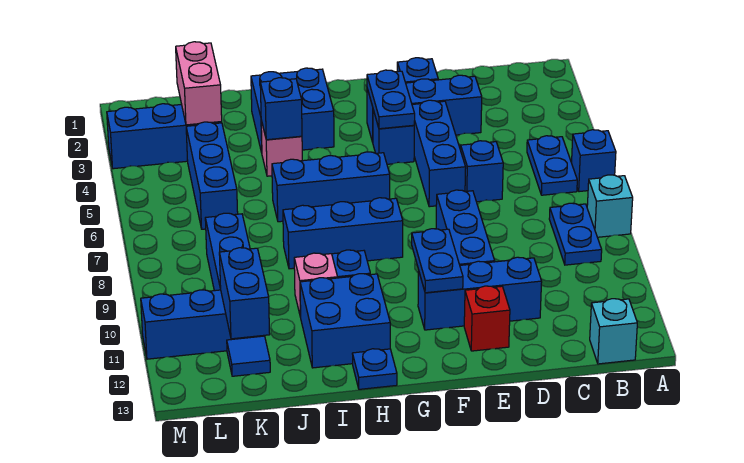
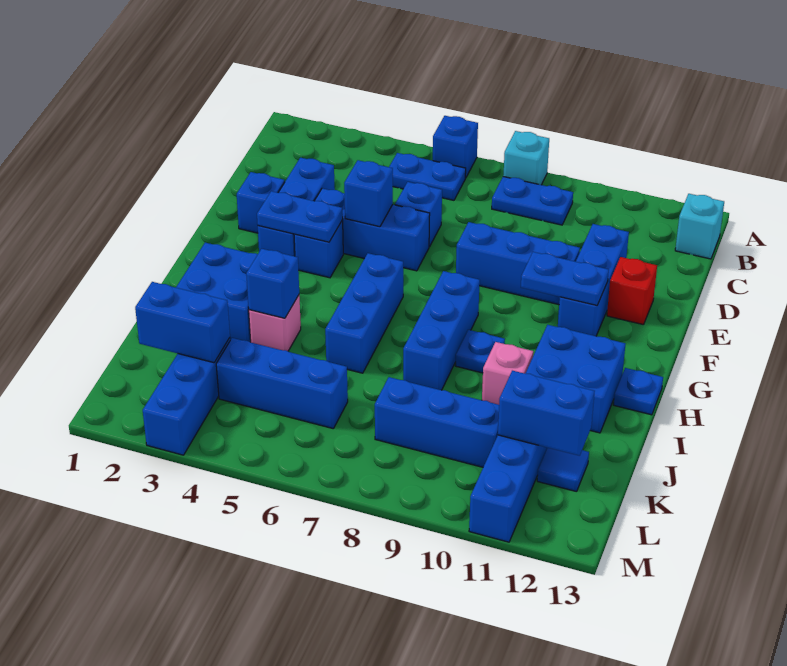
none -> blue brick E5 level 2
pink brick K2:K3 level 2 -> blue brick K2:K3 level 2

